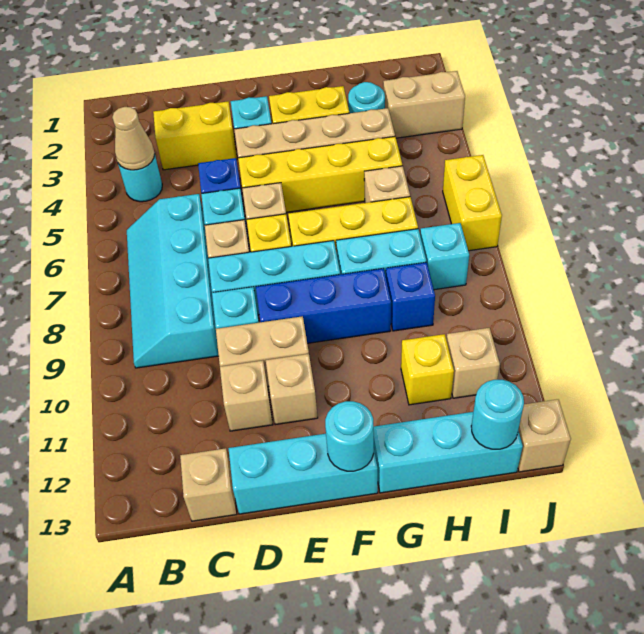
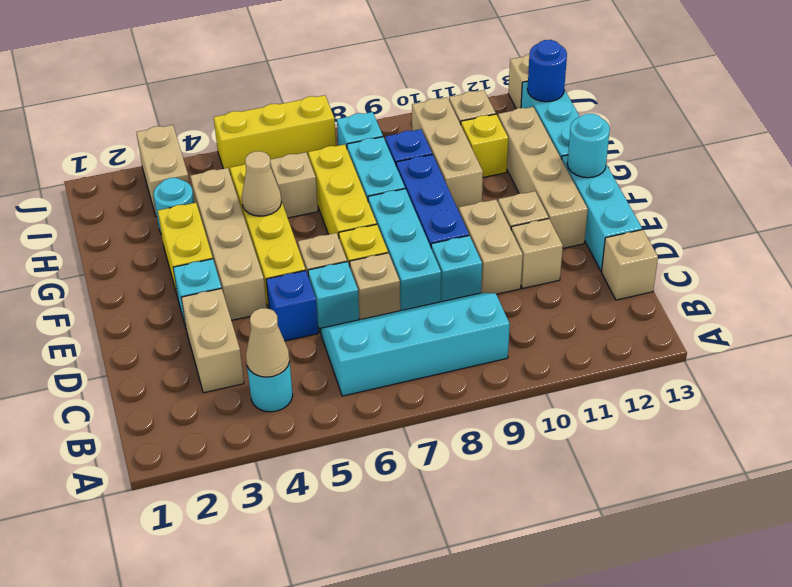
cyan slope B6:C9 level 1 top C -> cyan slope B6:C9 level 1 top B
yellow brick C3:D3 level 1 -> tan brick C3:D3 level 1
none -> tan brick E12:H12 level 1
none -> tan cone G5 level 2
none -> tan brick G10:I10 level 1
cyan round brick I13 level 2 -> blue round brick I13 level 2
yellow brick J6:J7 level 1 -> yellow brick J5:J7 level 1

